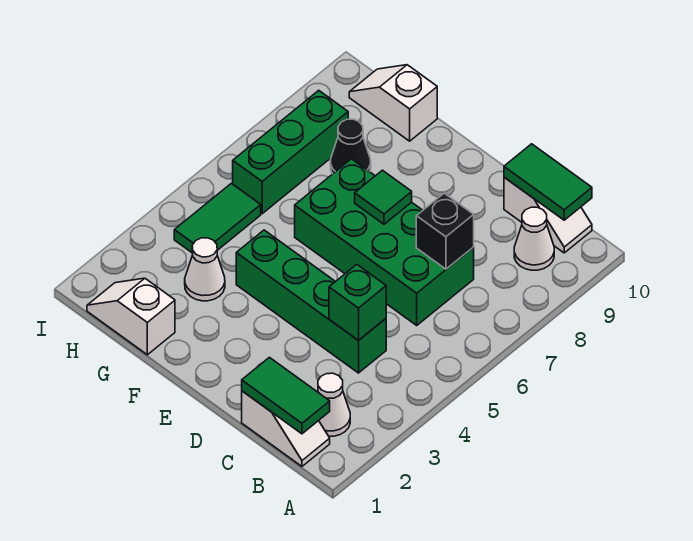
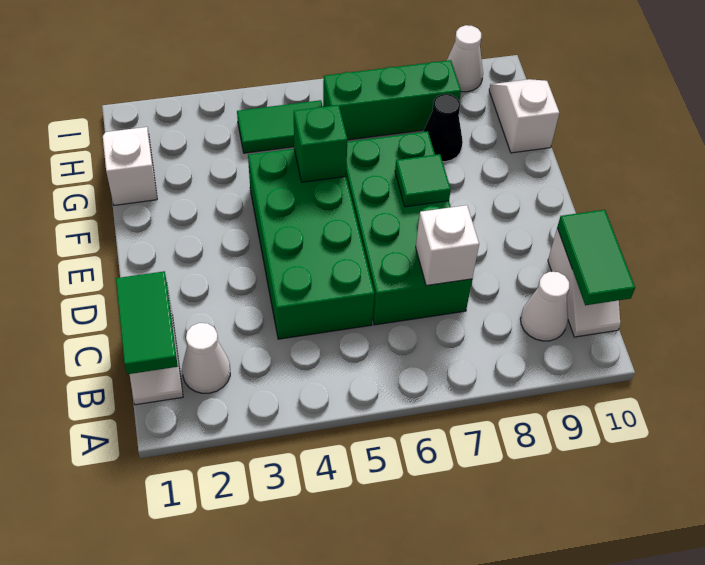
green brick C4:F4 level 1 -> green brick C4:F5 level 1
green brick C4 level 2 -> green brick F5 level 2
black brick C7 level 2 -> white brick C7 level 2
white cone G3 level 1 -> white cone I9 level 1

